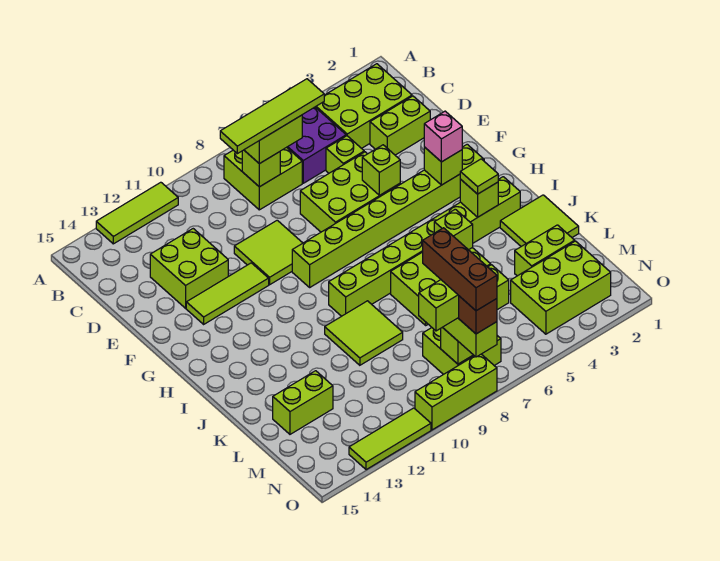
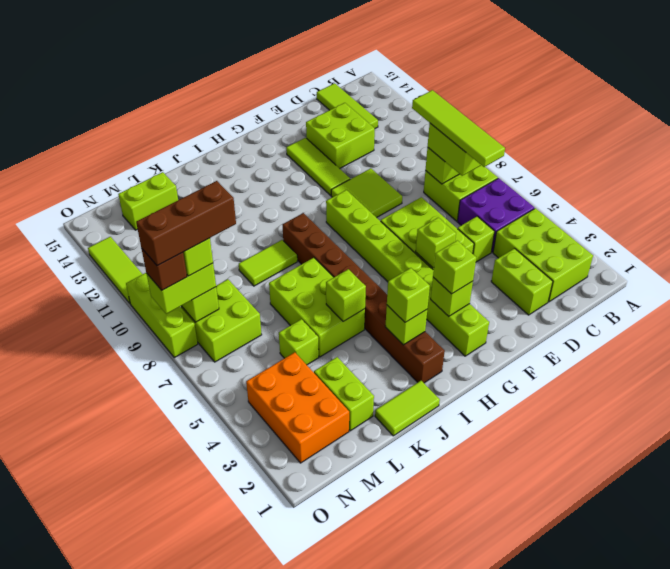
lime tile A11:A13 level 1 -> lime tile C13:C15 level 1
pink brick G3 level 3 -> lime brick G3 level 3
lime brick I2:I9 level 1 -> brown brick I2:I9 level 1
lime tile I3 level 3 -> lime brick I3 level 3
lime tile J1:K2 level 1 -> lime tile J1:K1 level 1
lime tile J9:K10 level 1 -> lime tile J9:K9 level 1
lime brick L13:L14 level 1 -> lime brick L14:M14 level 1
lime brick M2:N4 level 1 -> orange brick M2:N4 level 1

